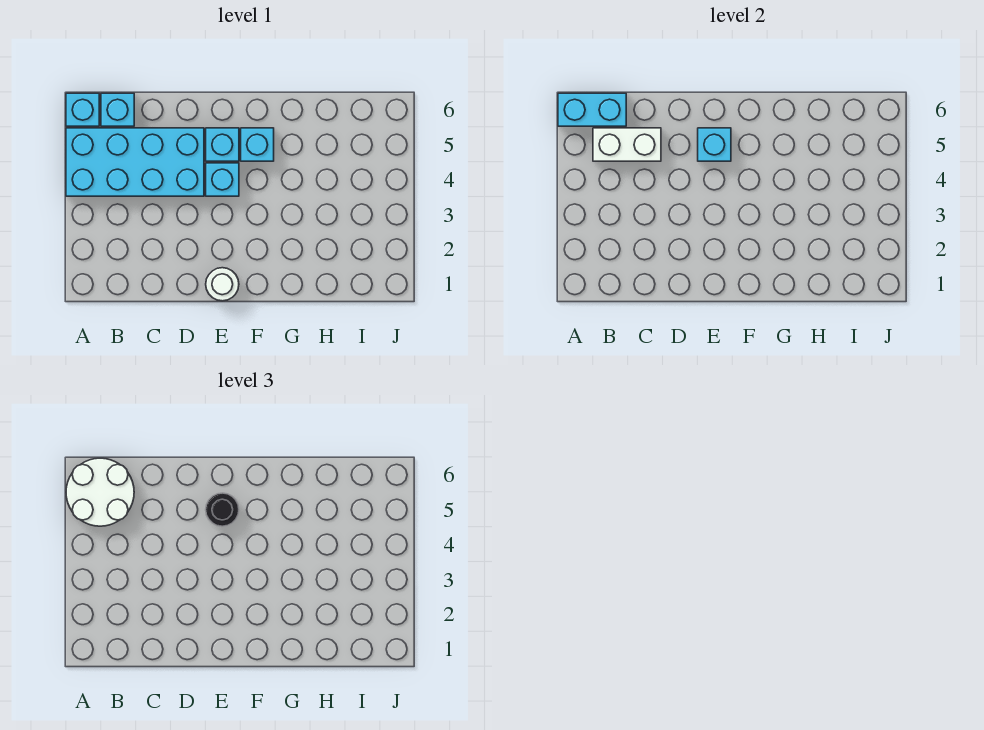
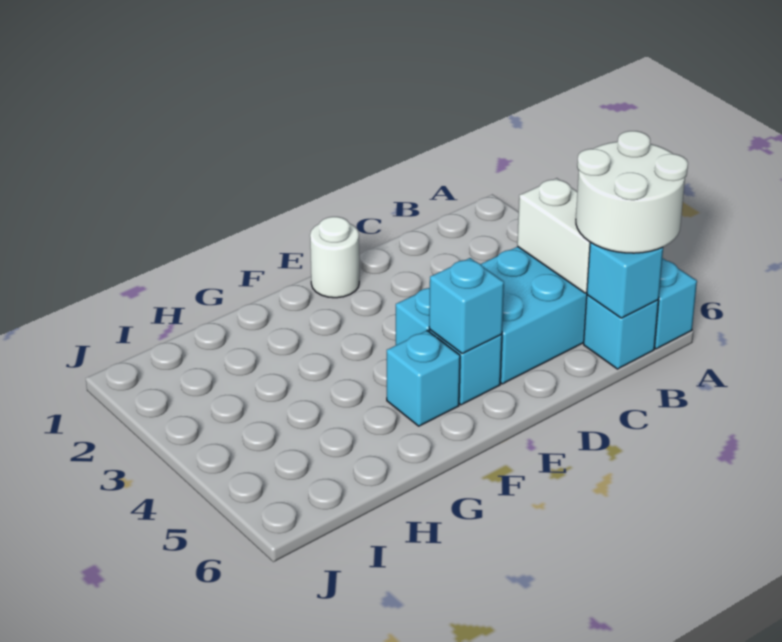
cyan brick A6:B6 level 2 -> cyan brick B6 level 2
white brick B5:C5 level 2 -> white brick B4:B5 level 2
black round brick E5 level 3 -> none

